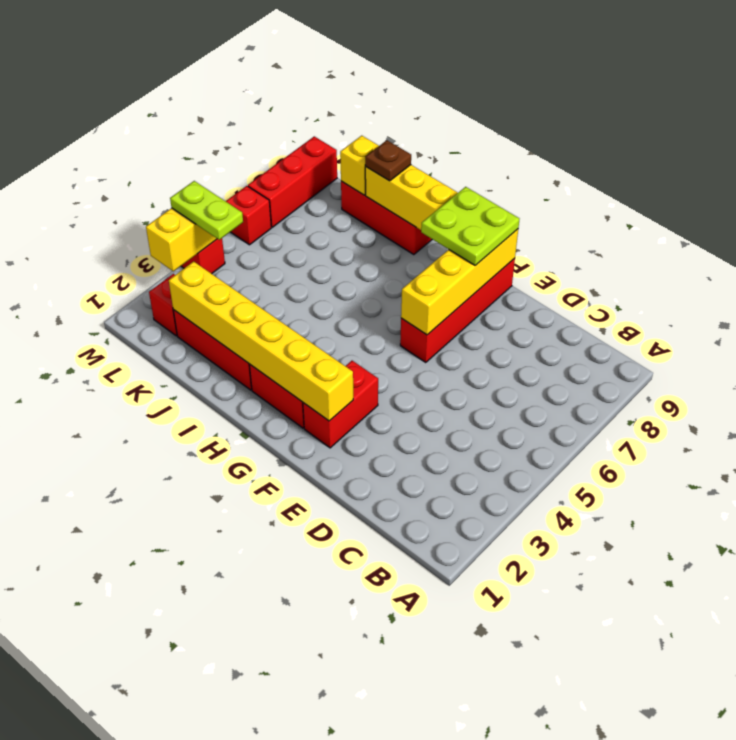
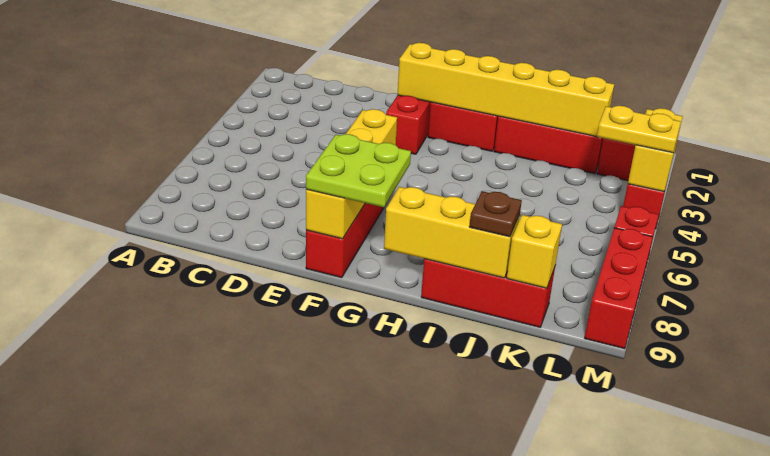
lime plate L4:M4 level 3 -> yellow plate L4:M4 level 3

